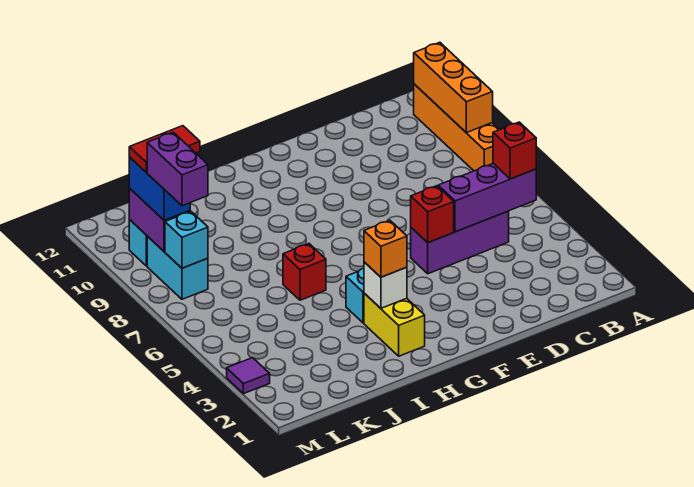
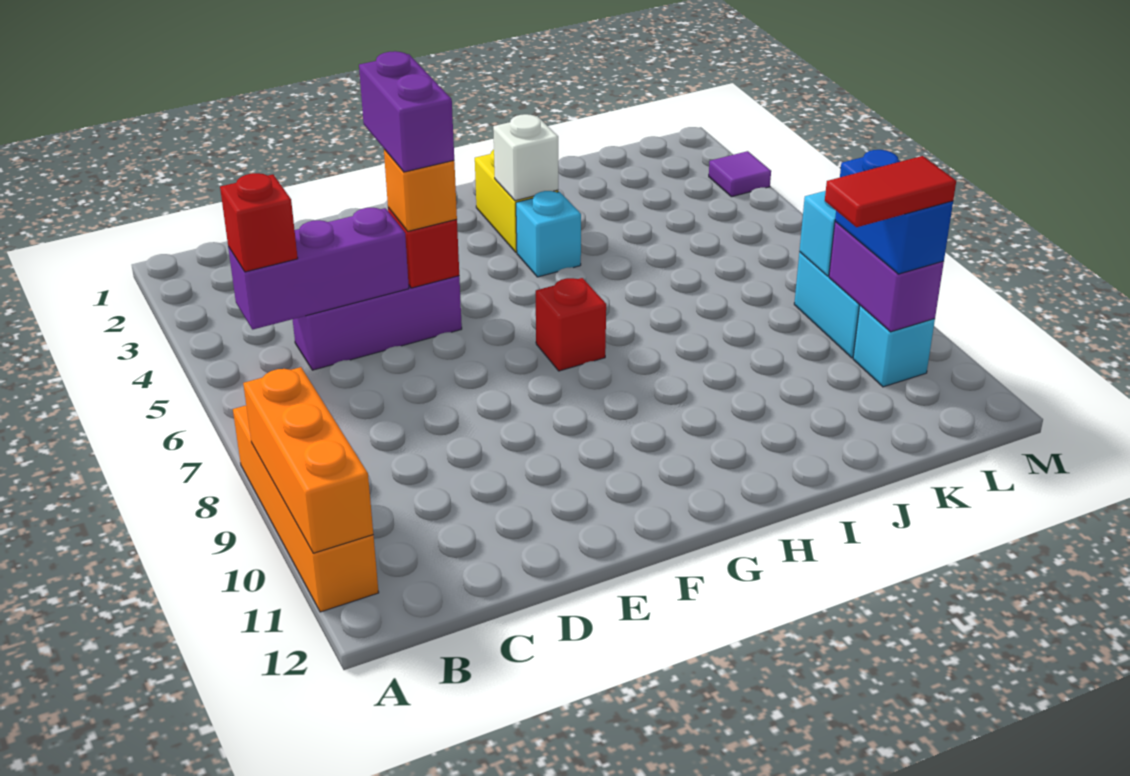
orange brick H3 level 3 -> orange brick E5 level 3
red brick I6 level 1 -> red brick G7 level 1
purple brick L8:L9 level 4 -> purple brick E4:E5 level 4

